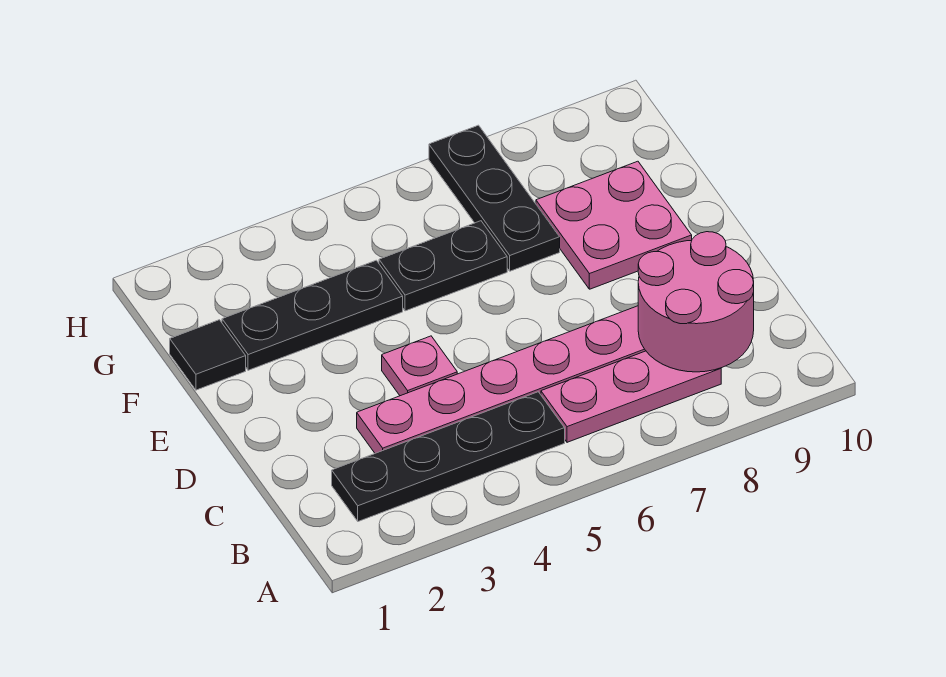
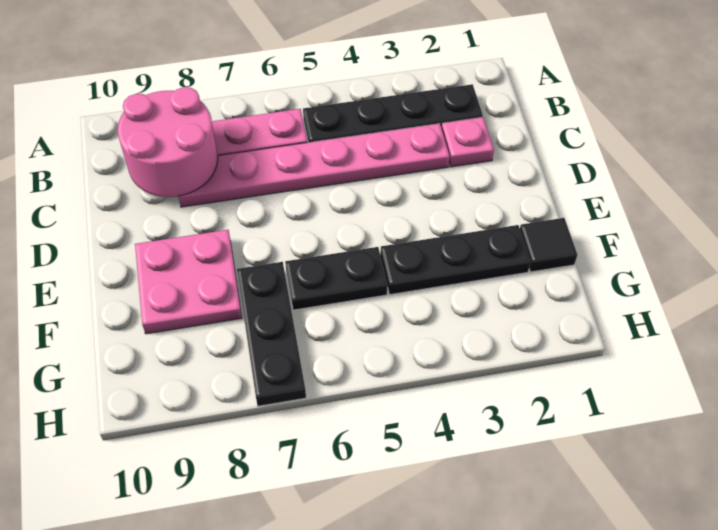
pink plate D4 level 1 -> pink plate C2 level 1

